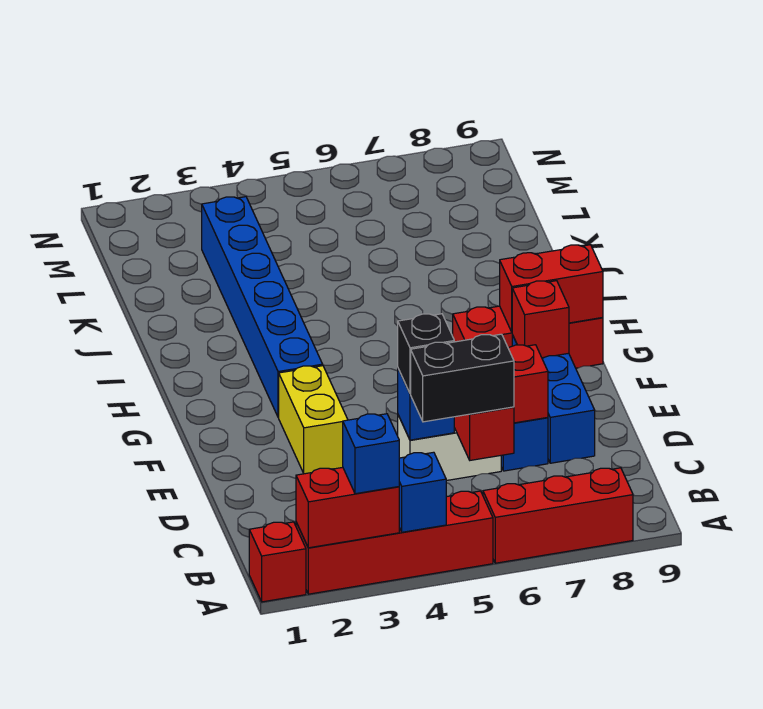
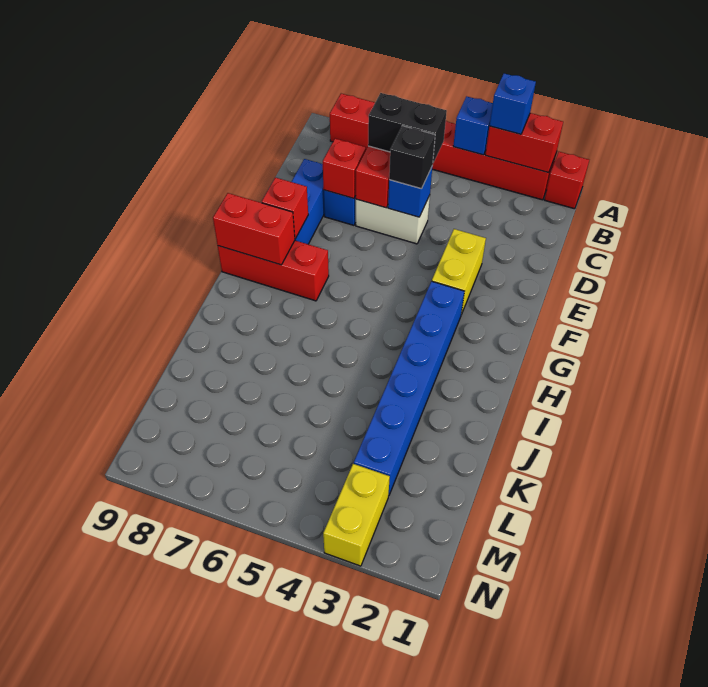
none -> yellow brick M3:N3 level 1

